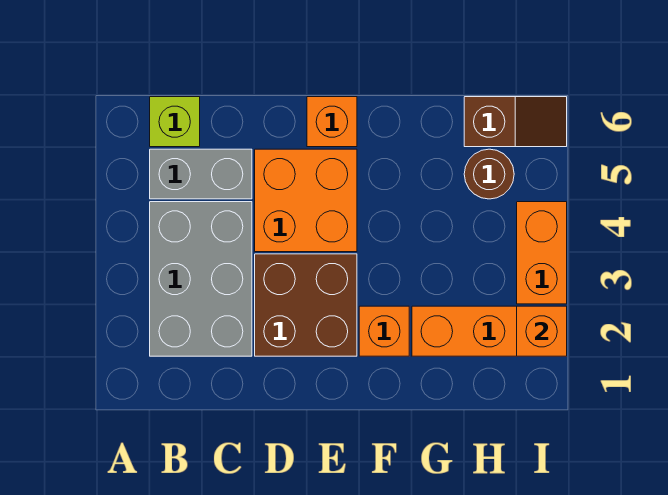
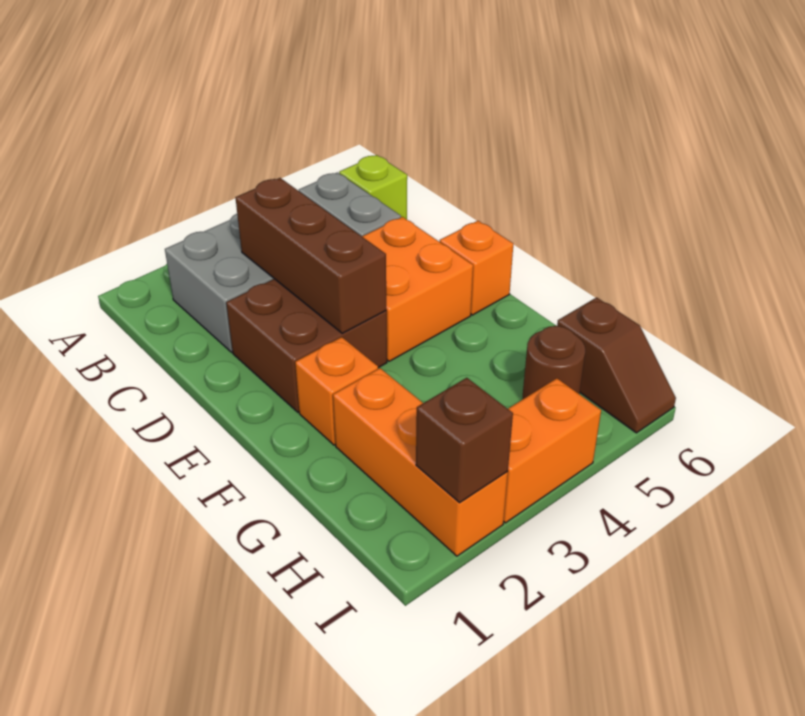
none -> brown brick C3:E3 level 2
orange brick I2 level 2 -> brown brick I2 level 2

